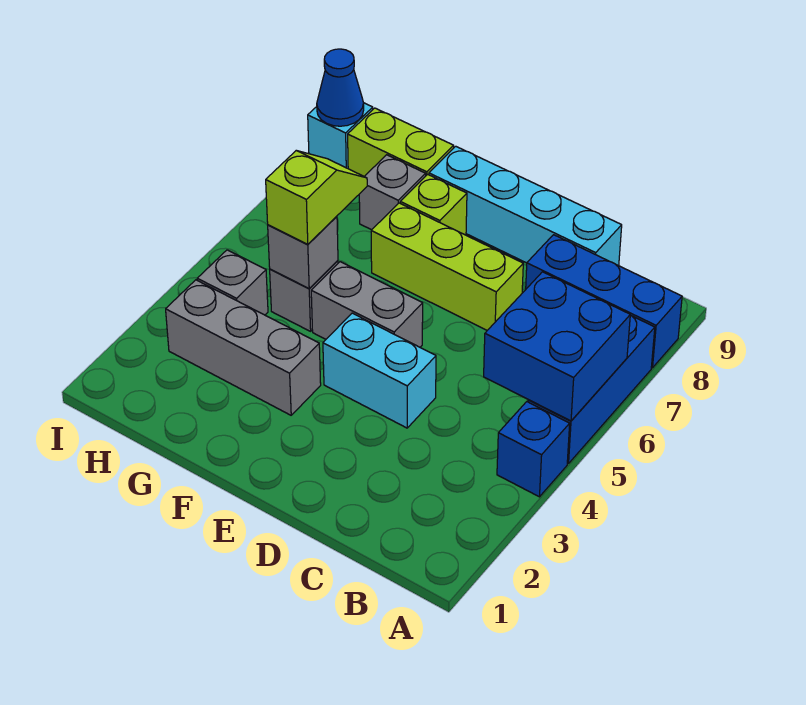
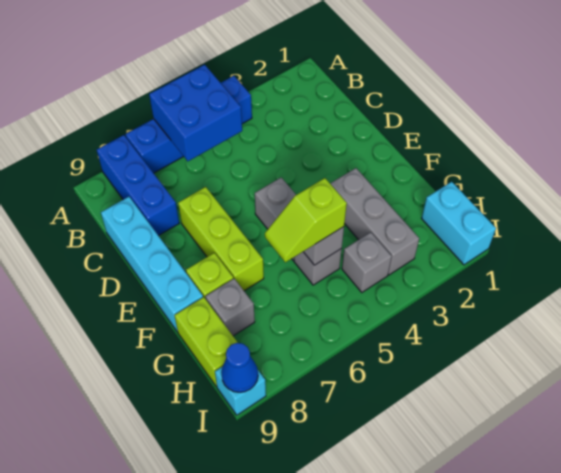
cyan brick D4:E4 level 1 -> cyan brick H1:I1 level 1

